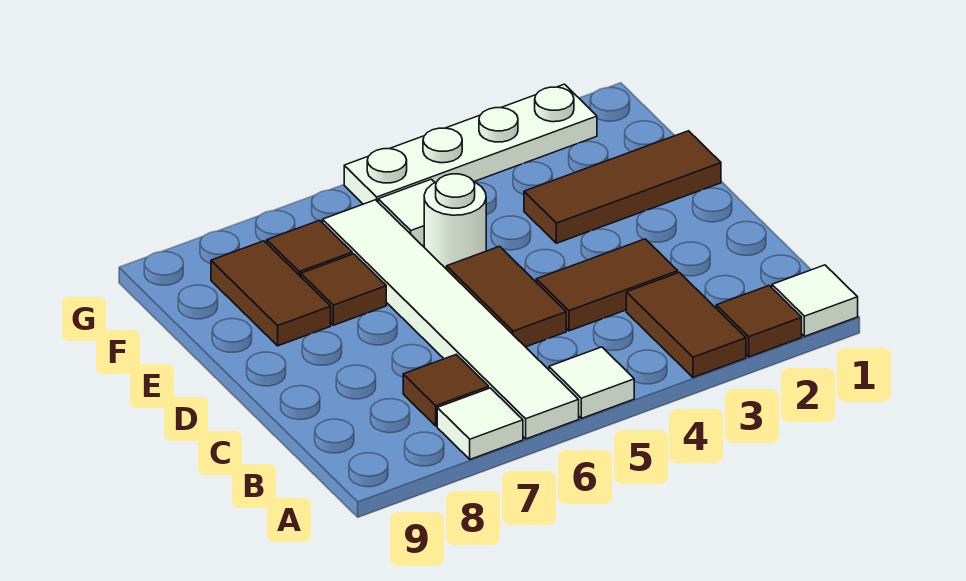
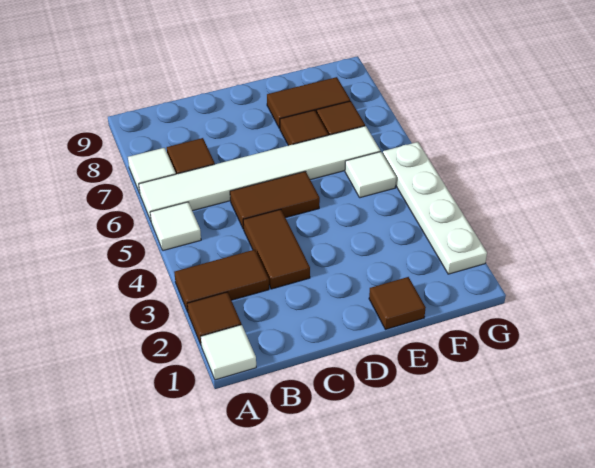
brown tile E1:E3 level 1 -> brown tile E1 level 1
white round brick E5 level 1 -> none

